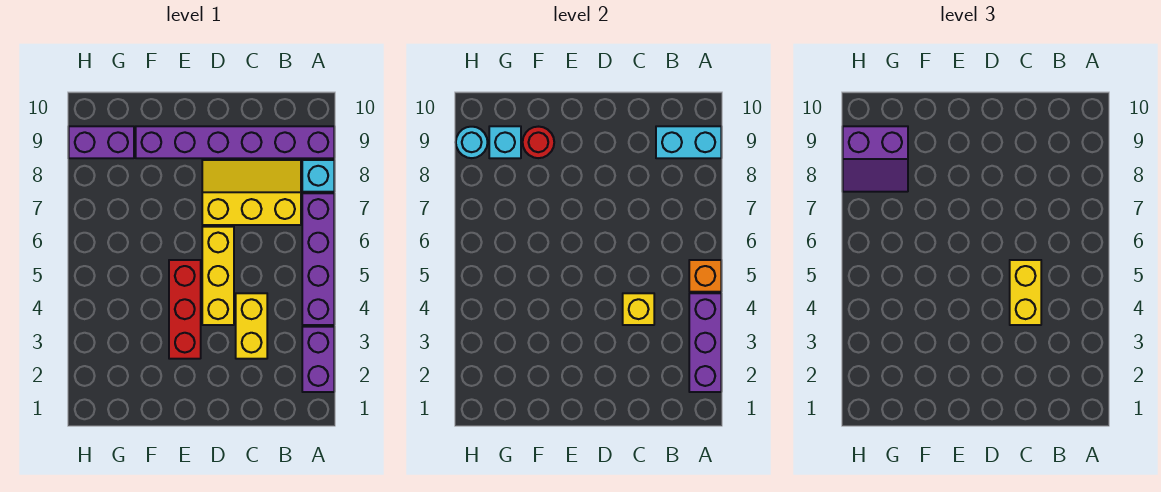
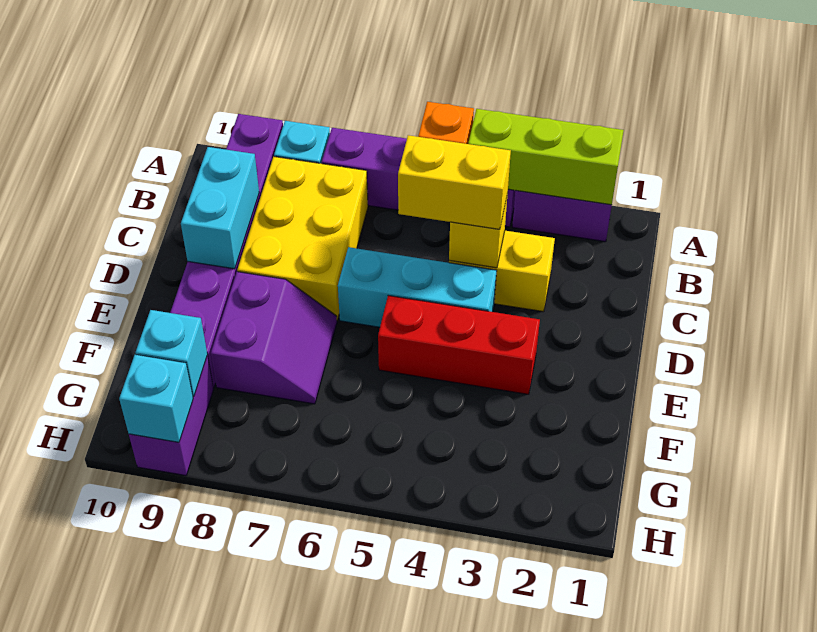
purple brick A2:A4 level 2 -> lime brick A2:A4 level 2
cyan brick A9:B9 level 2 -> cyan brick C9:D9 level 2
yellow slope B7:D8 level 1 top 7 -> yellow brick B7:D8 level 1
yellow brick D4:D6 level 1 -> cyan brick D4:D6 level 1
red round brick F9 level 2 -> none
purple slope G8:H9 level 3 top 9 -> purple slope E7:F8 level 1 top 8
cyan round brick H9 level 2 -> cyan brick H9 level 2

